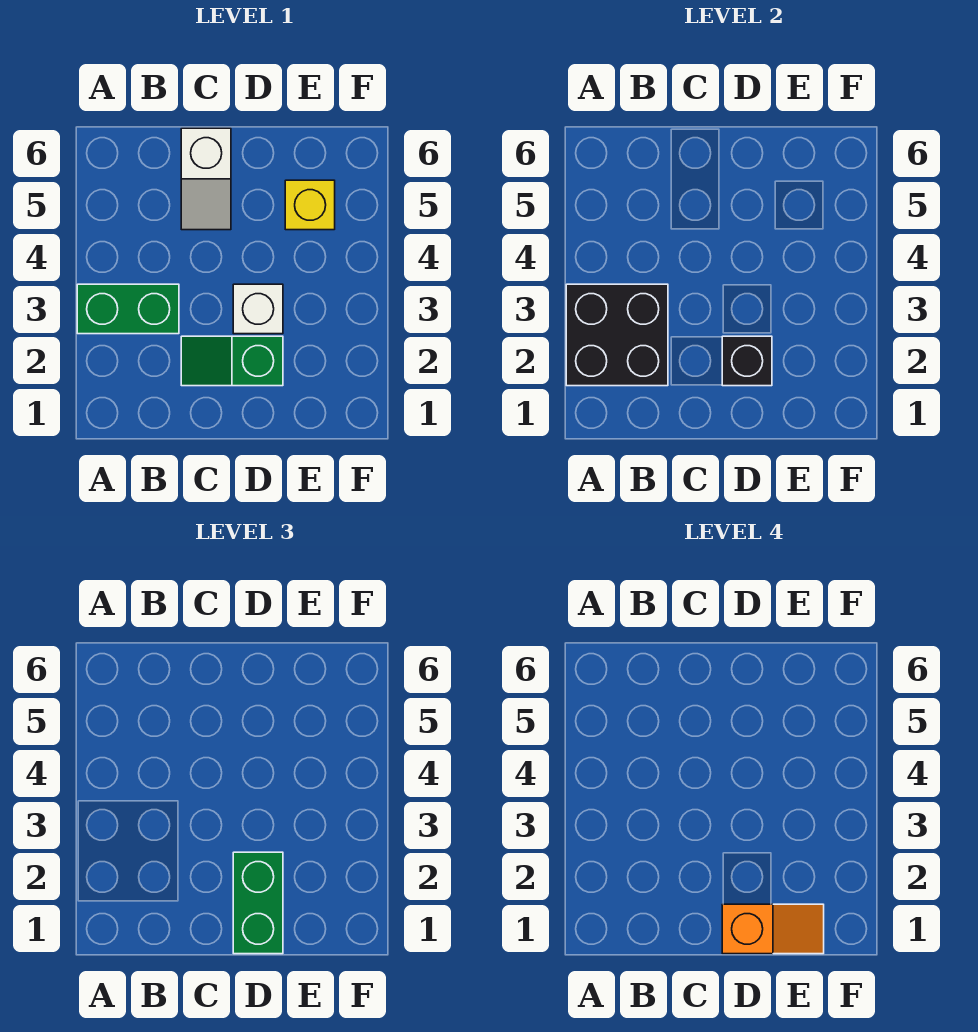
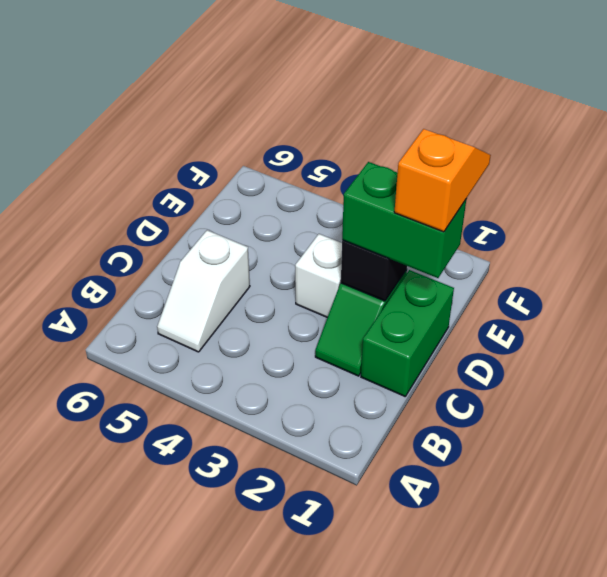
black brick A2:B3 level 2 -> none
green brick A3:B3 level 1 -> green brick C1:D1 level 1
white slope C5:C6 level 1 top 6 -> white slope B5:C5 level 1 top C
yellow brick E5 level 1 -> none

